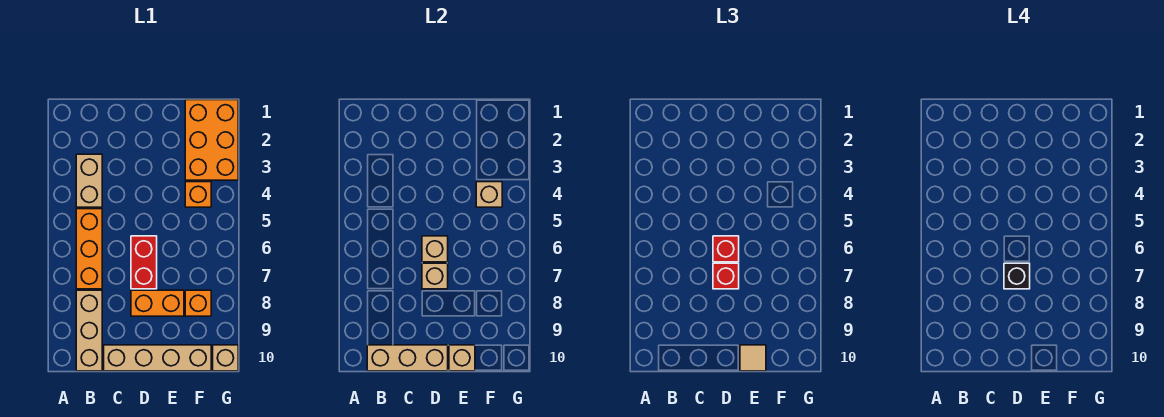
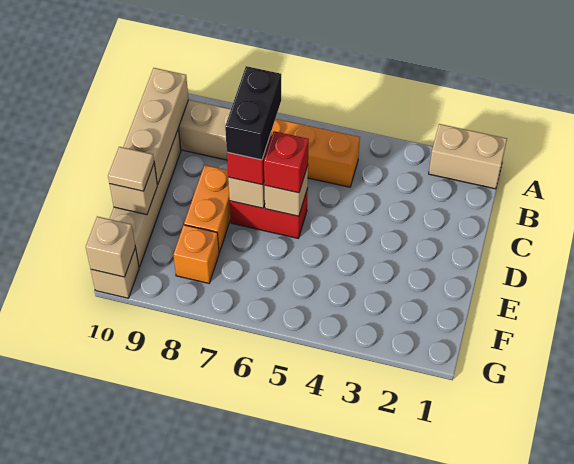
tan brick B3:B4 level 1 -> tan brick A1:A2 level 1
black brick D7 level 4 -> black brick C7:D7 level 4
orange brick F1:G3 level 1 -> none
orange brick F4 level 1 -> none
tan brick F4 level 2 -> tan brick G10 level 2

